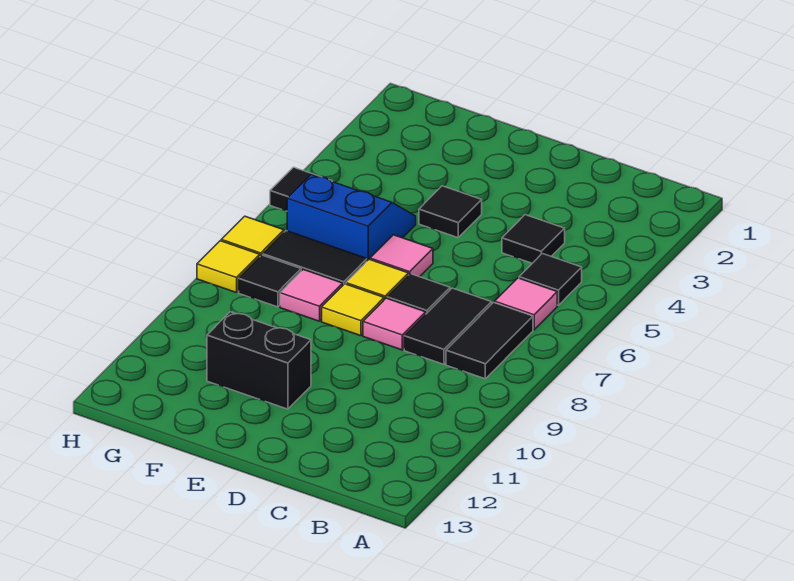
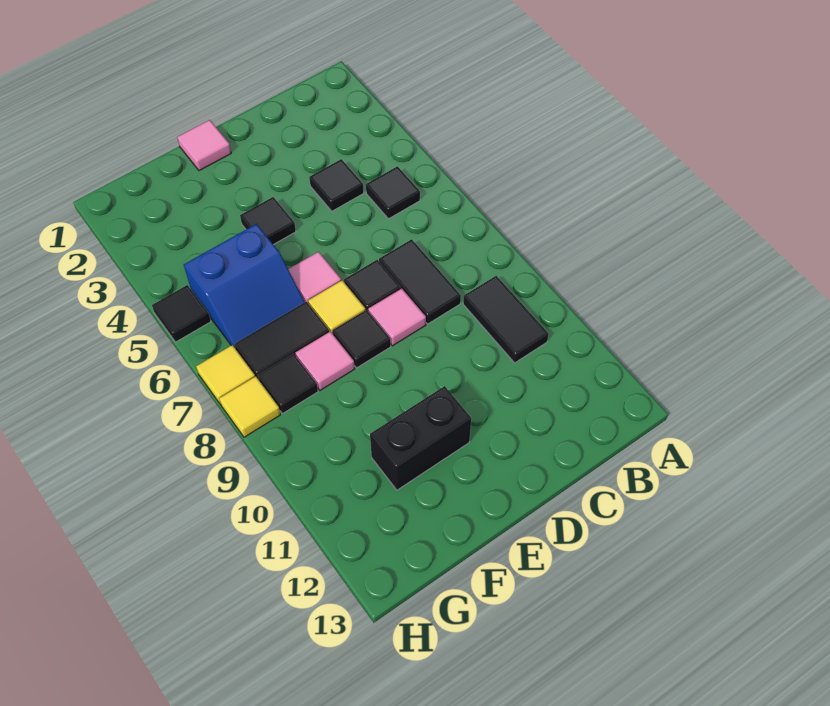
pink tile B6 level 1 -> pink tile E1 level 1
black tile B7:B8 level 1 -> black tile B9:B10 level 1
yellow tile E8 level 1 -> black tile E8 level 1
blue slope F5:G6 level 1 top 6 -> blue slope F5:G6 level 1 top 5

